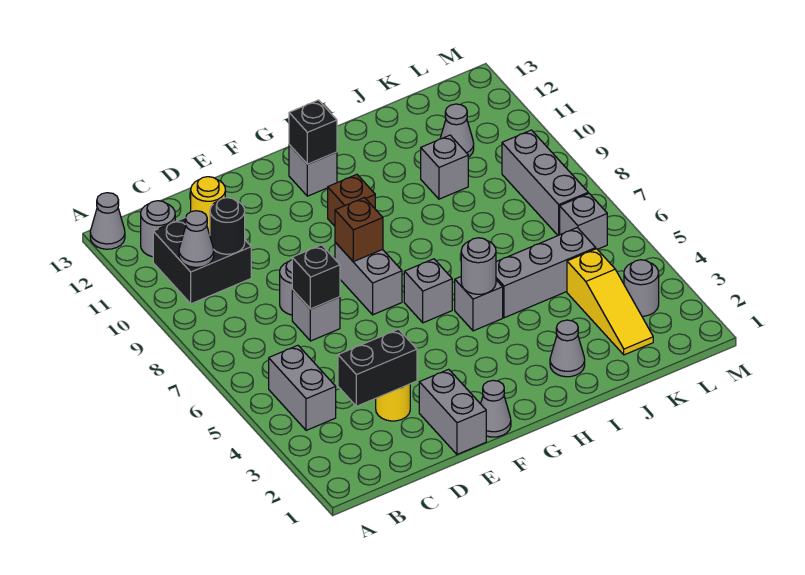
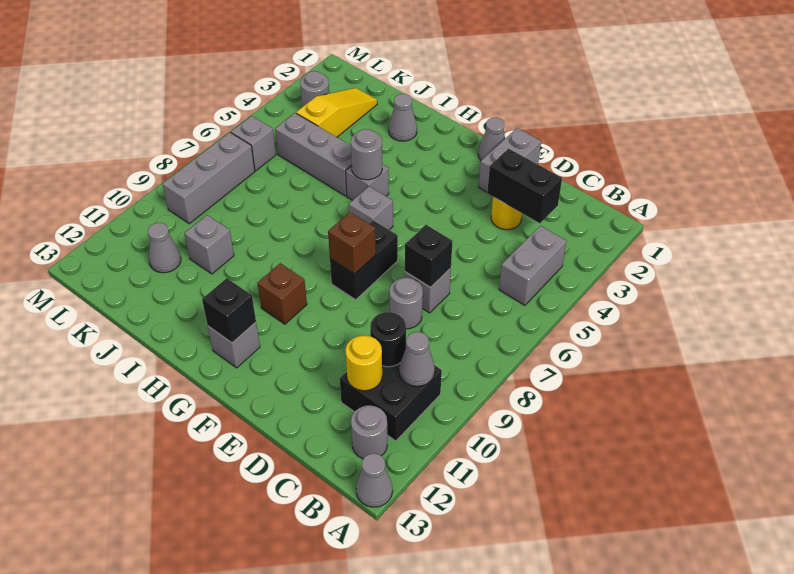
grey brick F7:F8 level 1 -> black brick F7:F8 level 1

